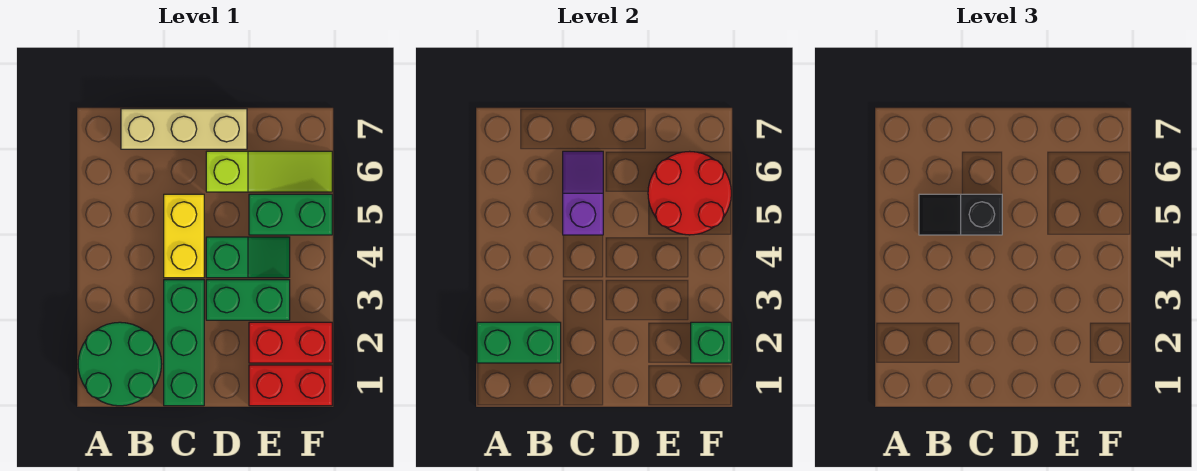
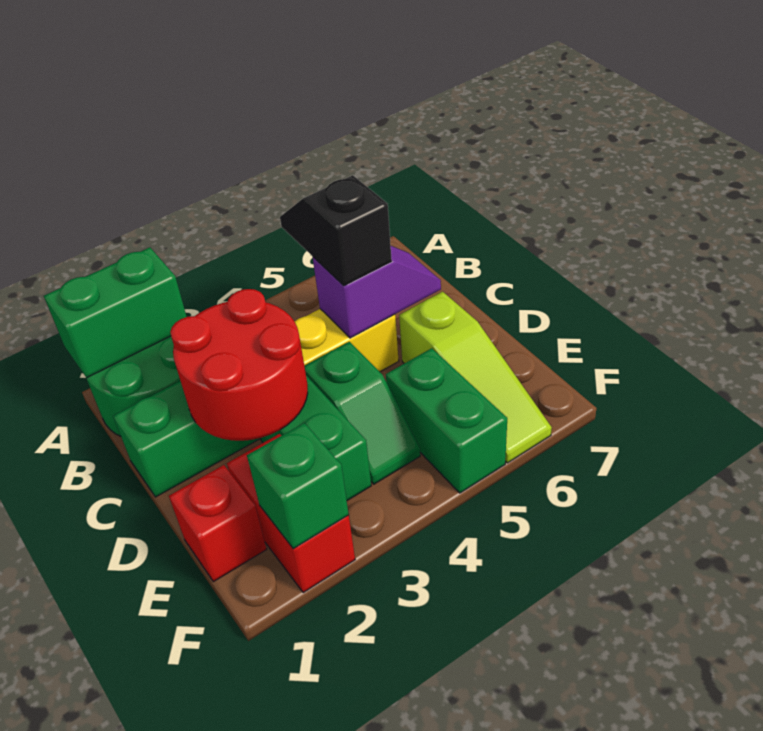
green brick A2:B2 level 2 -> green brick A1:A2 level 2
tan brick B7:D7 level 1 -> none
red brick E1:F1 level 1 -> red brick E1 level 1
red round brick E5:F6 level 2 -> red round brick C2:D3 level 2

